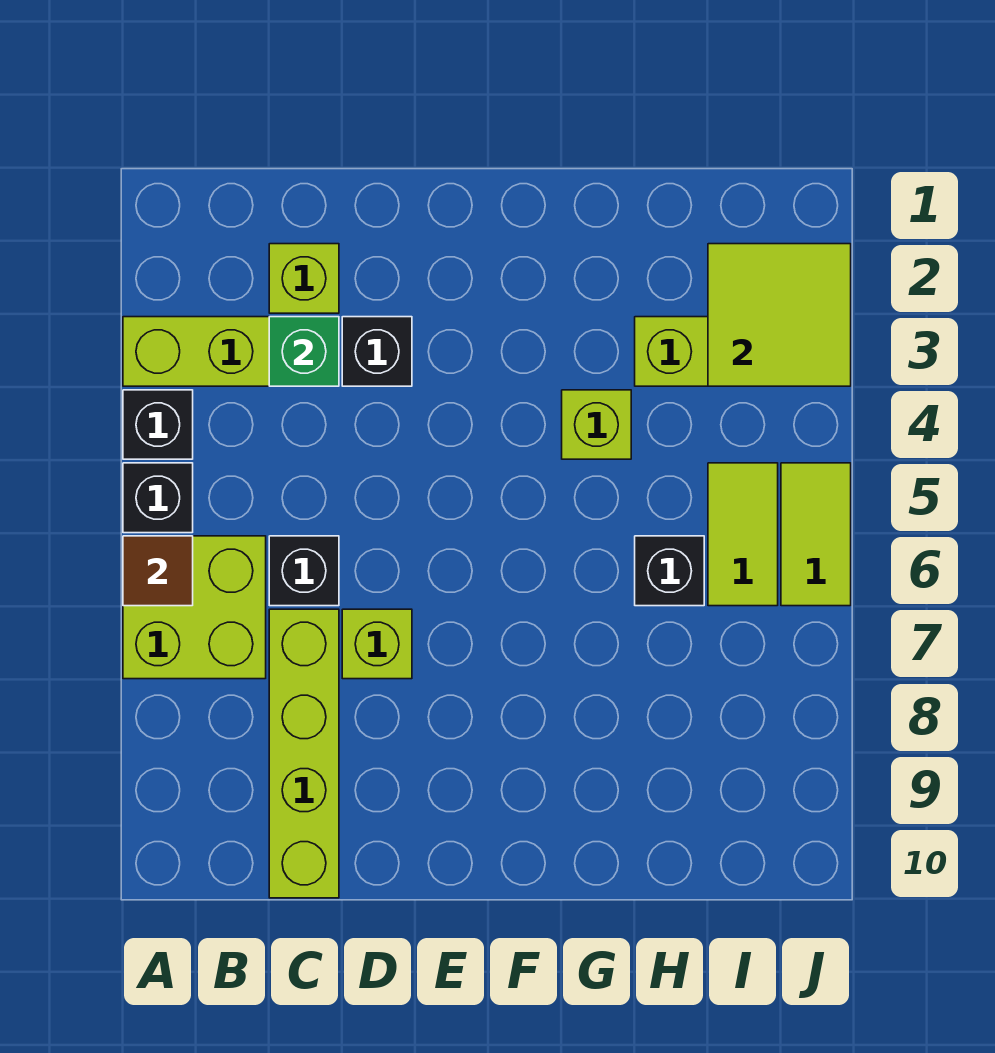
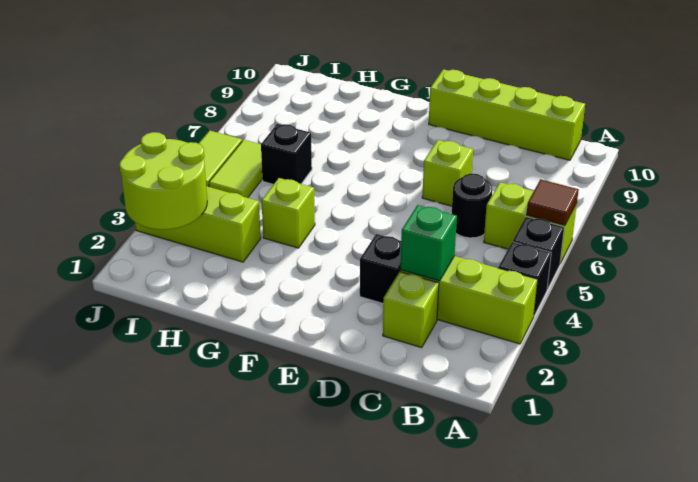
lime brick A6:B7 level 1 -> lime brick A6:B6 level 1
black brick C6 level 1 -> black round brick C6 level 1
lime brick C7:C10 level 1 -> lime brick B10:E10 level 1
lime tile I2:J3 level 2 -> lime round brick I2:J3 level 2

